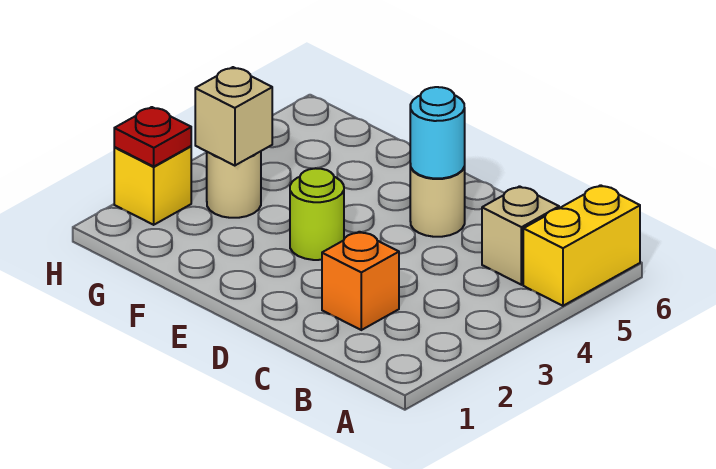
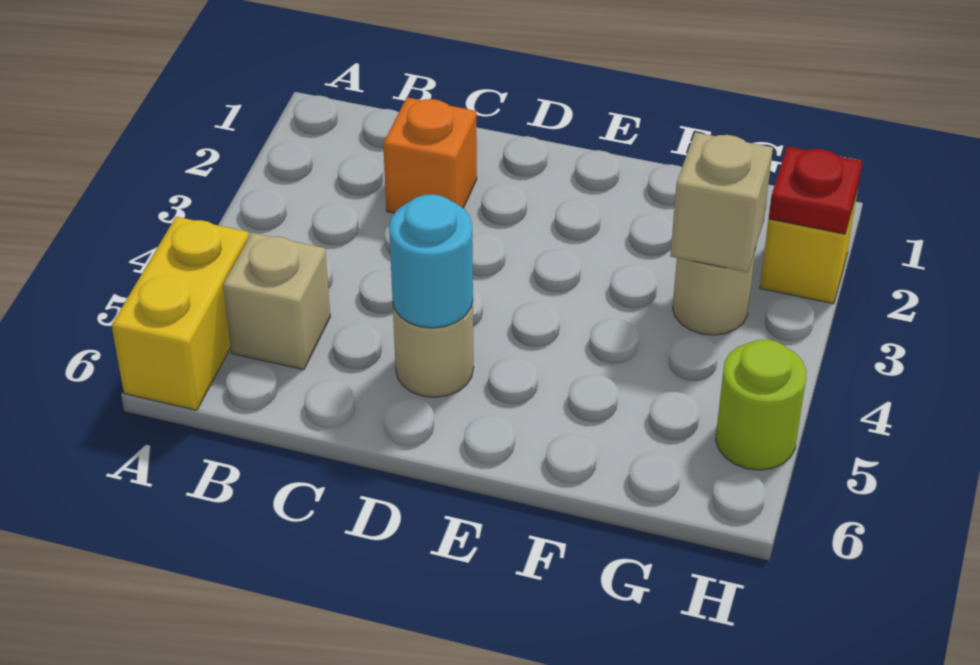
lime round brick E3 level 1 -> lime round brick H5 level 1

